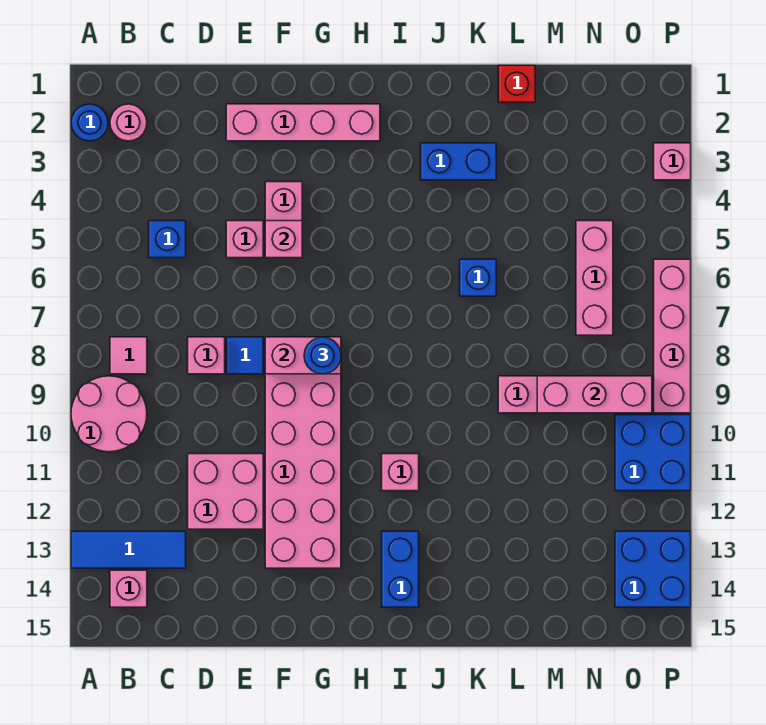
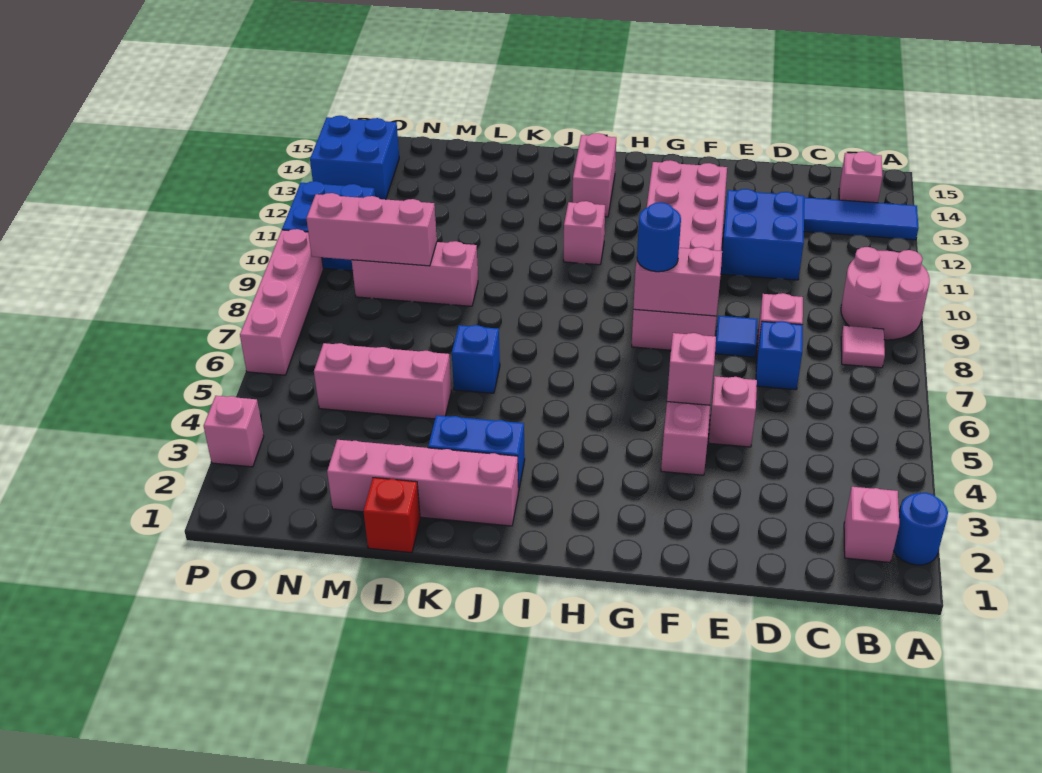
pink round brick B2 level 1 -> pink brick B2 level 1
blue brick C5 level 1 -> blue brick D7 level 1
pink brick D11:E12 level 1 -> blue brick D11:E12 level 1
pink brick E2:H2 level 1 -> pink brick J2:M2 level 1
blue brick I13:I14 level 1 -> pink brick I13:I14 level 1
pink brick N5:N7 level 1 -> pink brick L5:N5 level 1

